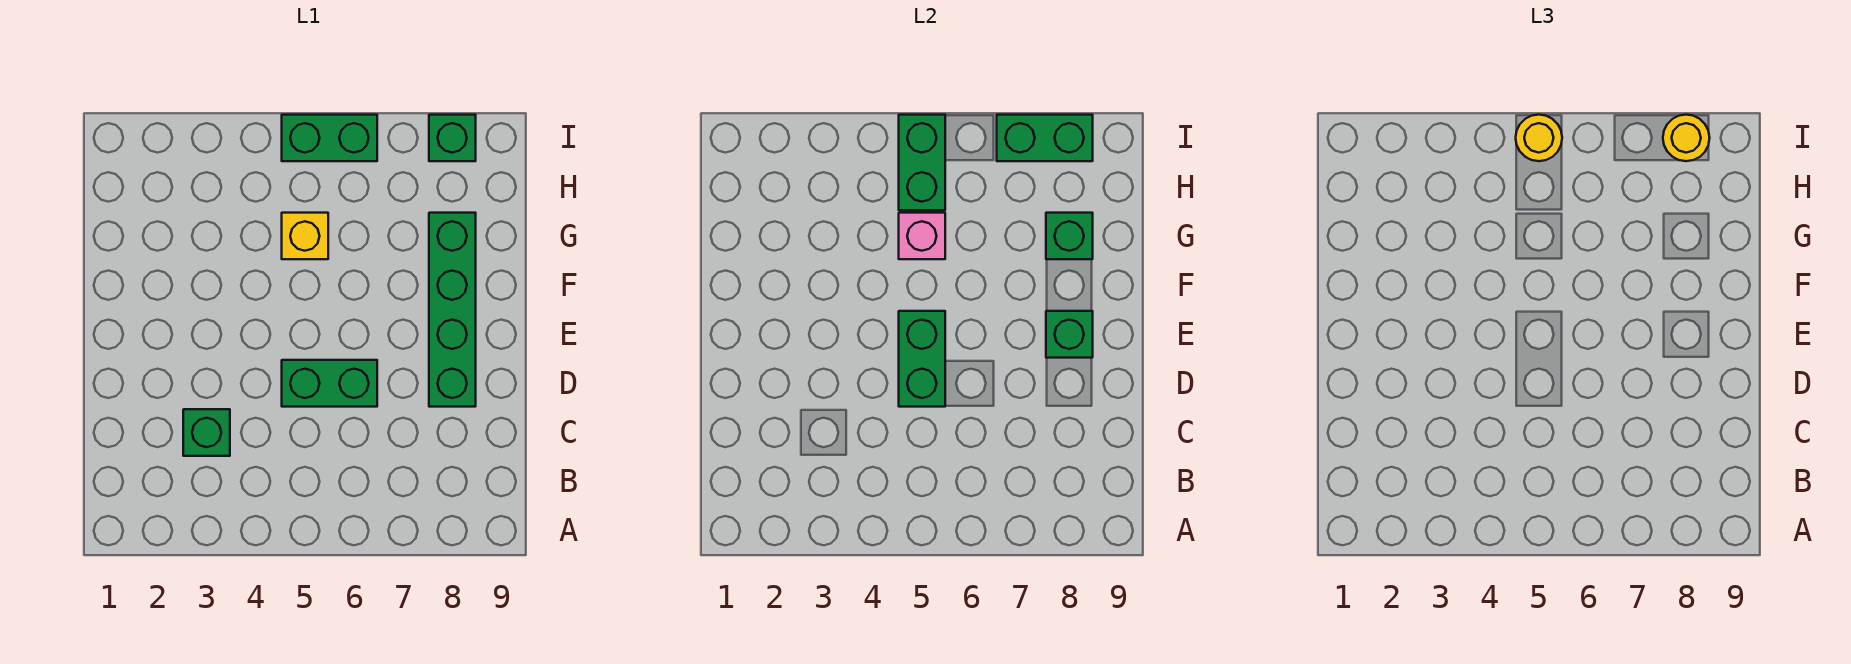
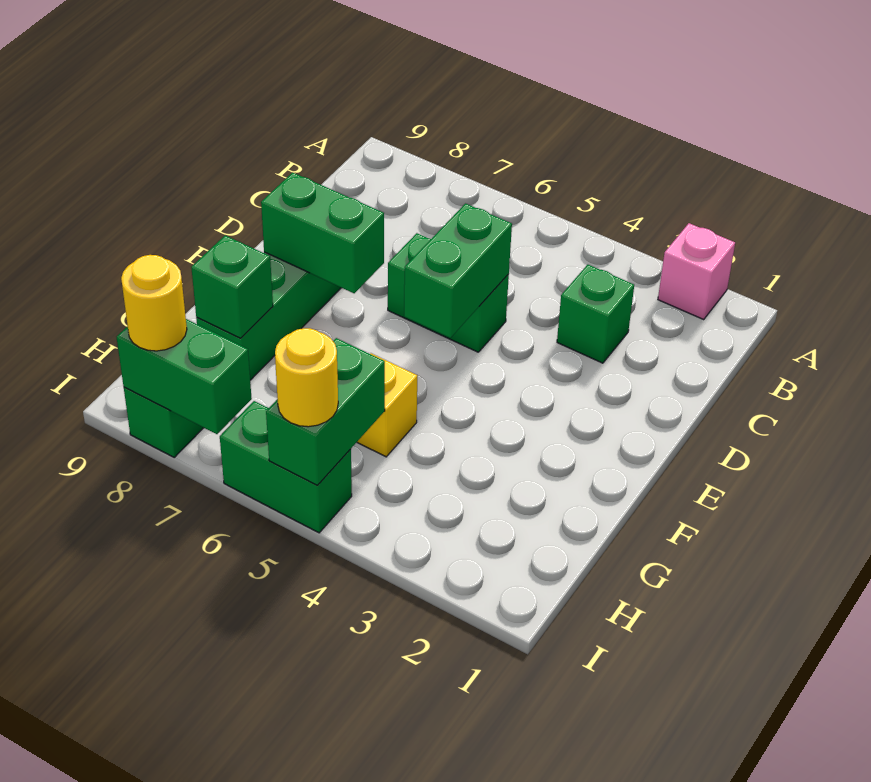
green brick E8 level 2 -> green brick E7:E8 level 2
pink brick G5 level 2 -> pink brick A2 level 1

